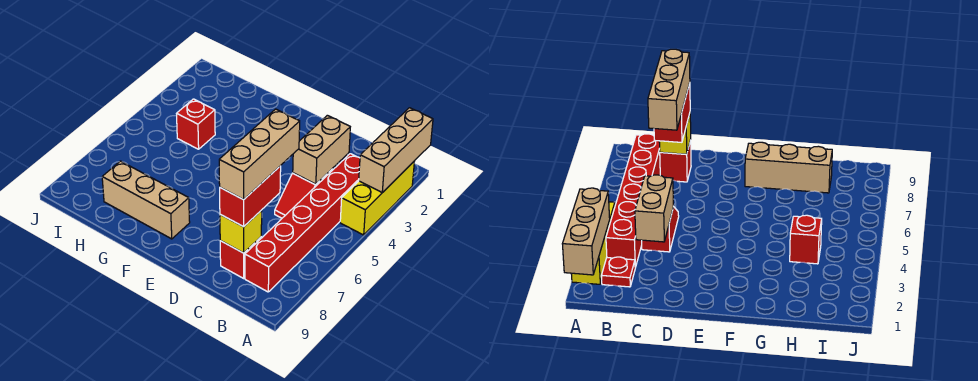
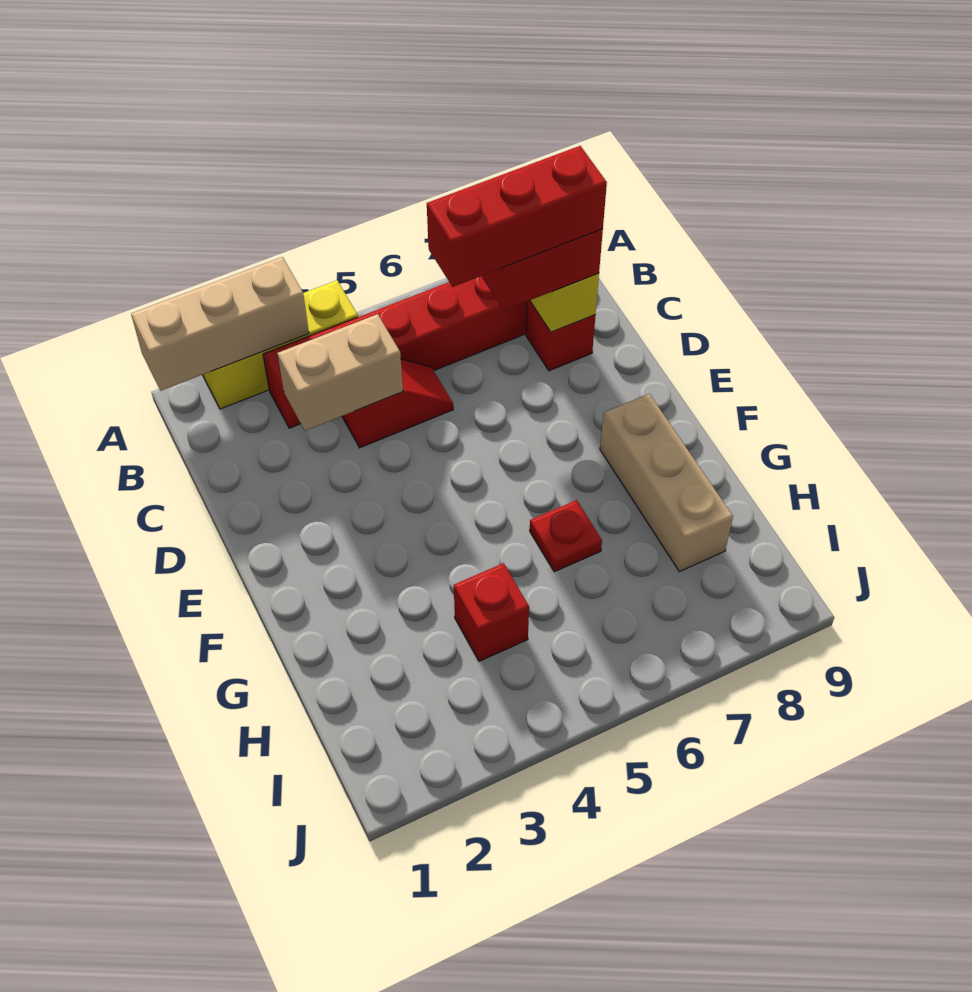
red plate B2 level 1 -> red plate G6 level 1
tan brick C6:C8 level 4 -> red brick C6:C8 level 4

